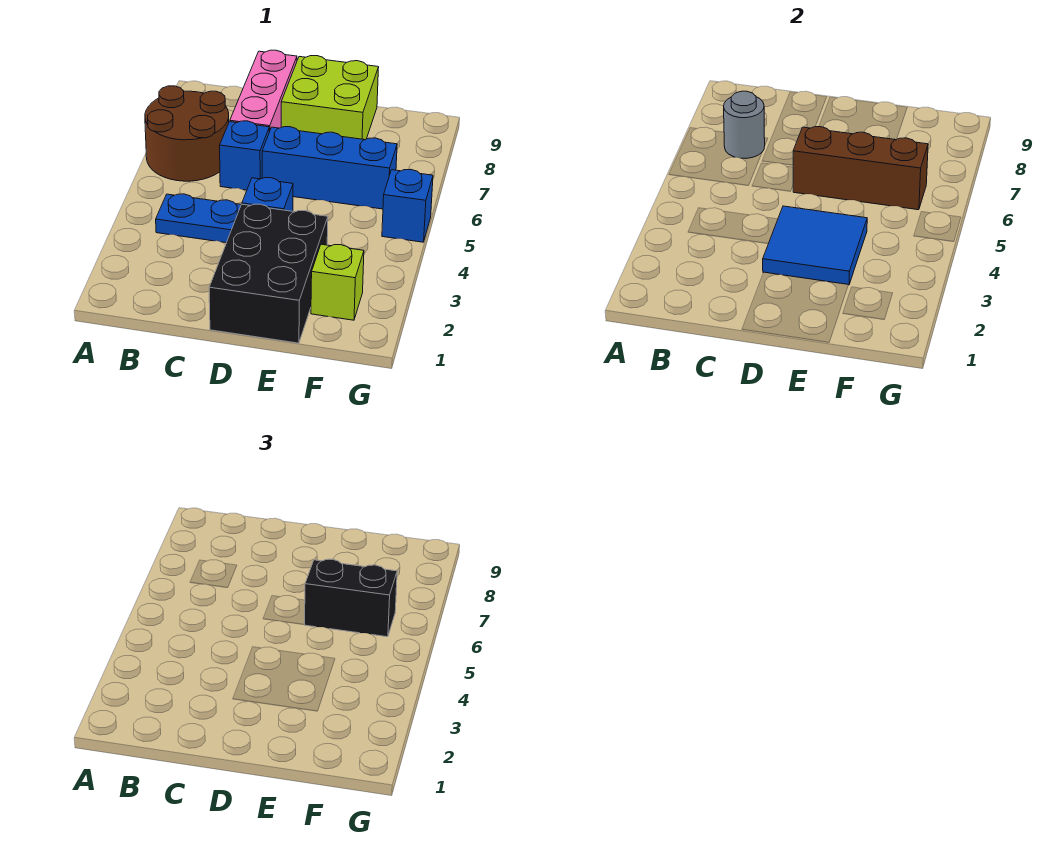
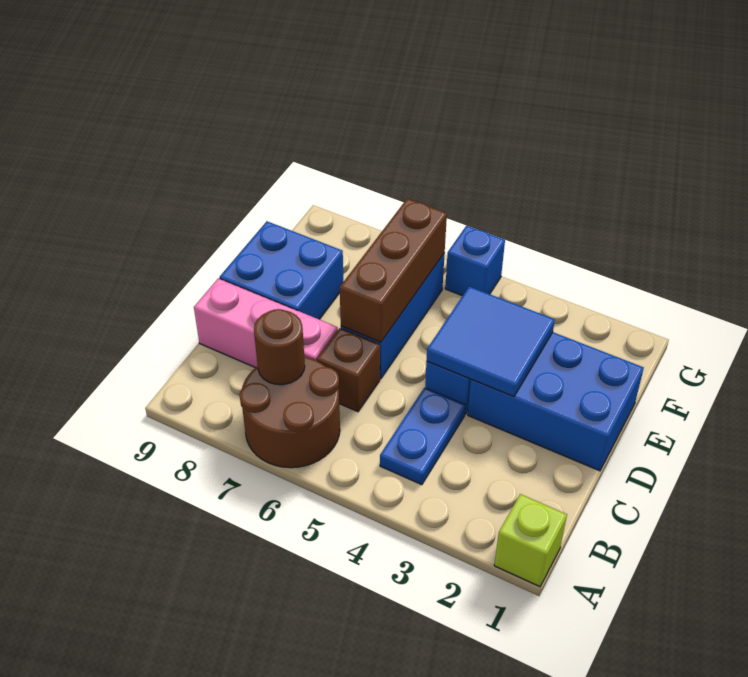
grey round brick B7 level 2 -> brown round brick B7 level 2
blue brick C6 level 1 -> brown brick C6 level 1
black brick D1:E3 level 1 -> blue brick D1:E3 level 1
lime brick D8:E9 level 1 -> blue brick D8:E9 level 1
black brick E6:F6 level 3 -> none
lime brick F2 level 1 -> lime brick A1 level 1

